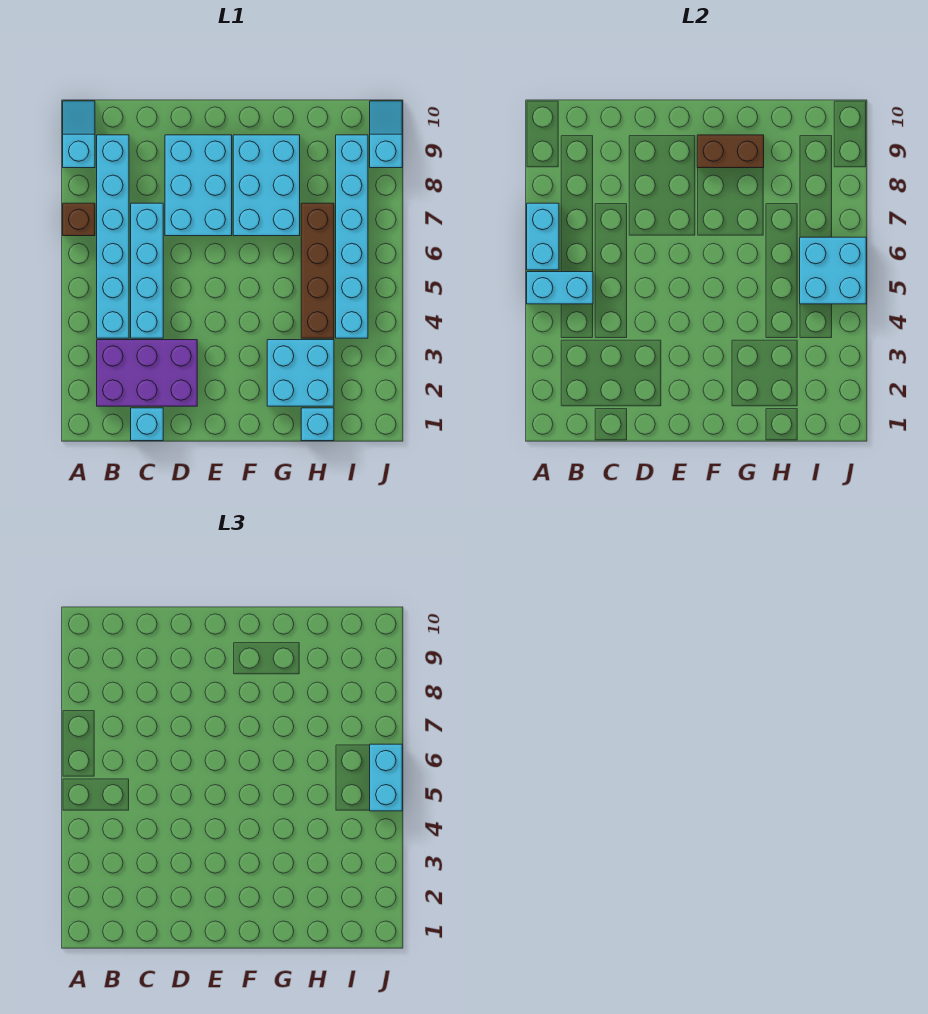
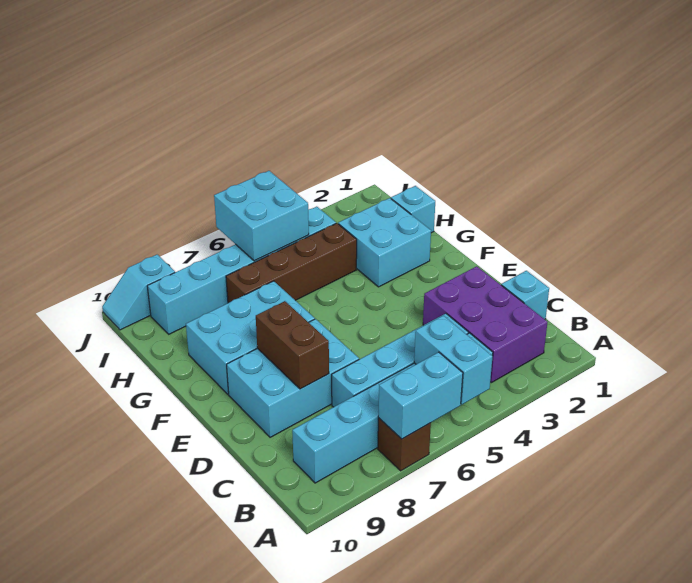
cyan slope A9:A10 level 1 top 9 -> none
brown brick F9:G9 level 2 -> brown brick D8:E8 level 2
cyan brick J5:J6 level 3 -> none

